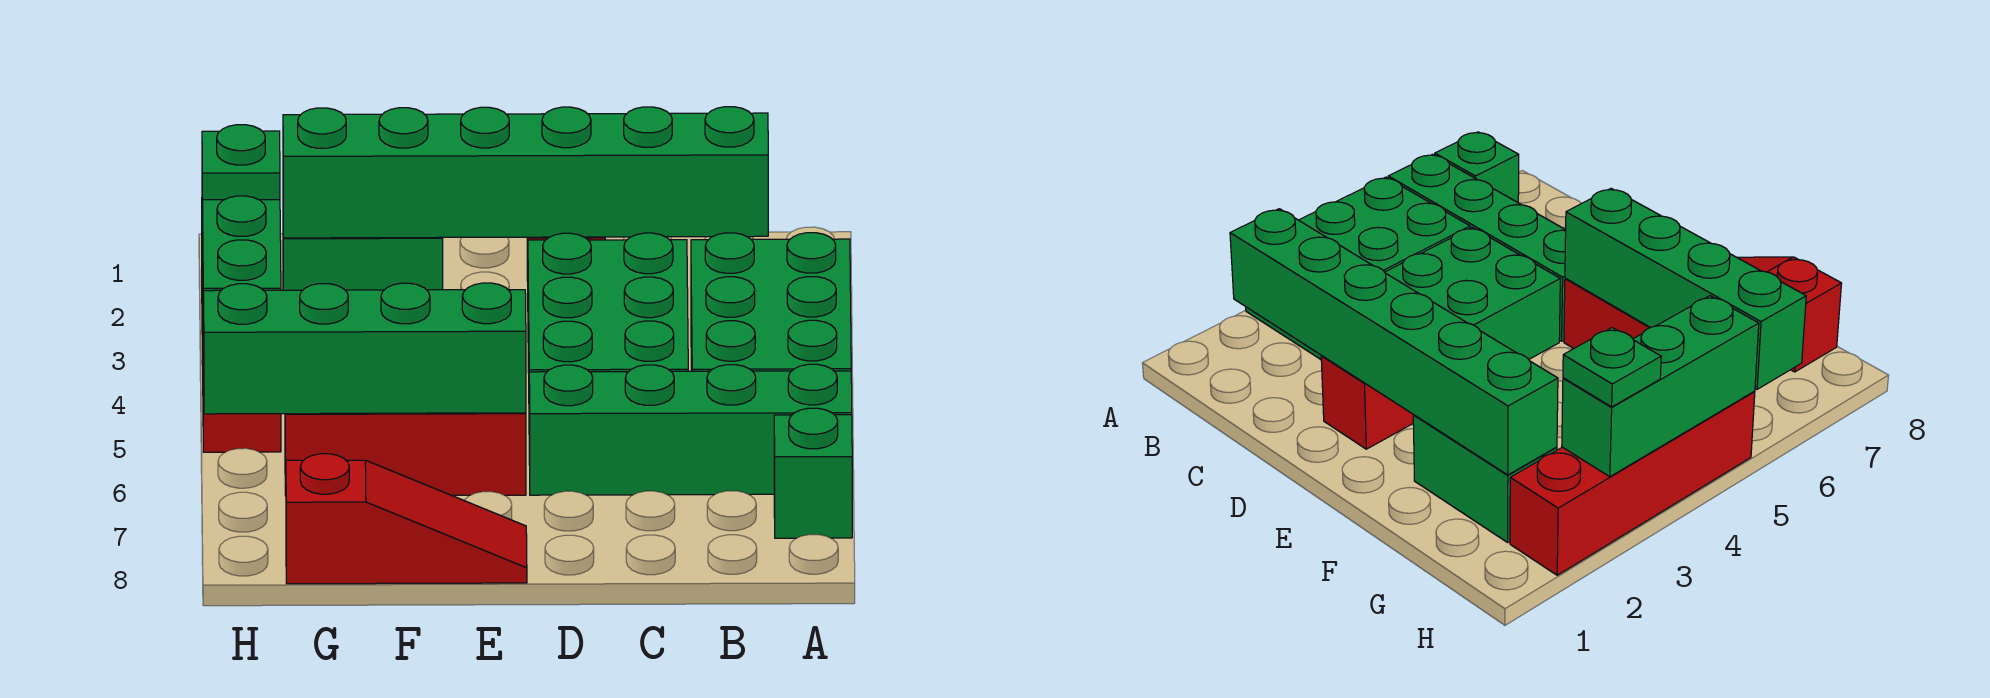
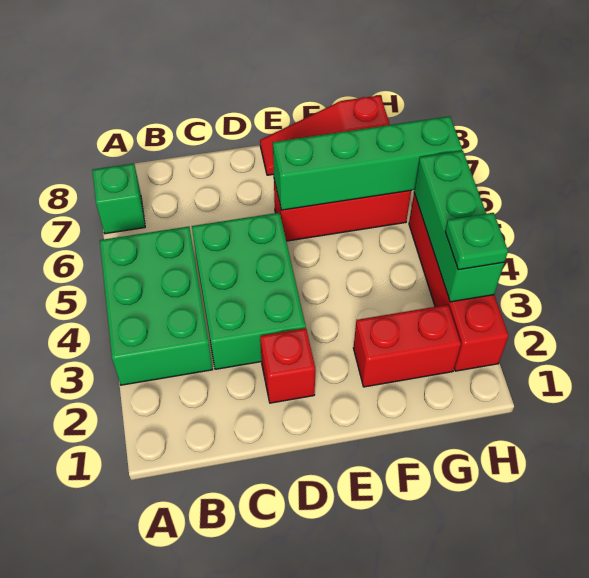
green brick A6:D6 level 1 -> none
green brick B2:G2 level 2 -> none
green brick F2:G2 level 1 -> red brick F2:G2 level 1

